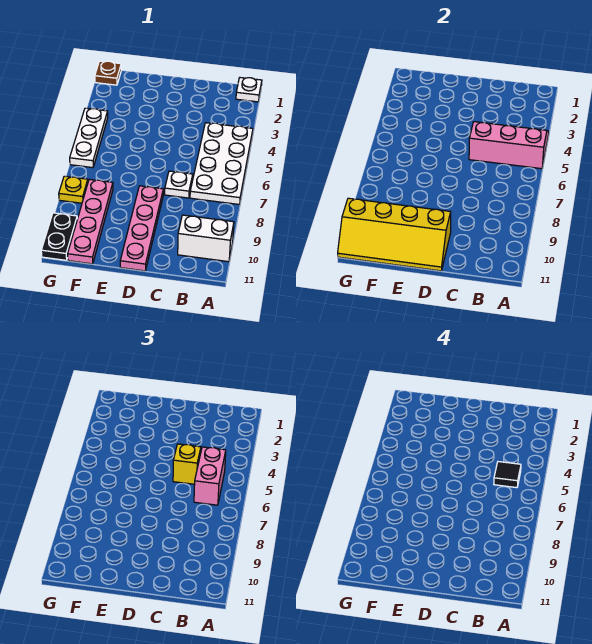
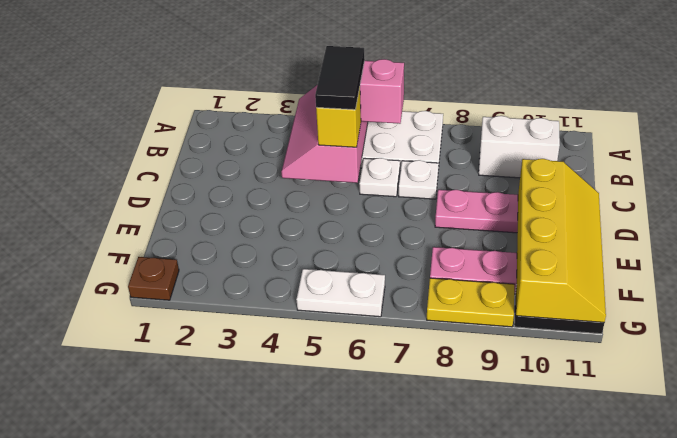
white plate A1 level 1 -> white plate C6 level 1
white brick A10:B10 level 1 -> white brick B9:B10 level 1
black tile B5 level 4 -> black tile B5:C5 level 4
white plate G4:G6 level 1 -> white plate G5:G6 level 1
yellow plate G8 level 1 -> yellow plate G8:G9 level 1

